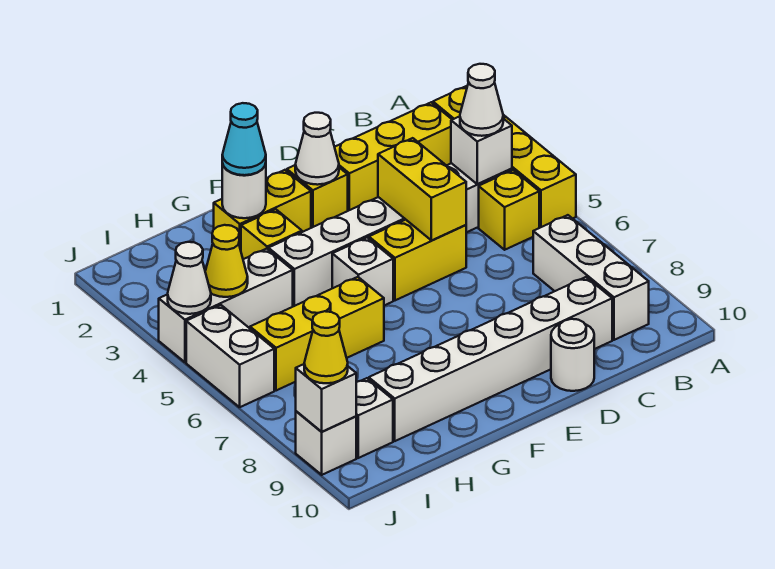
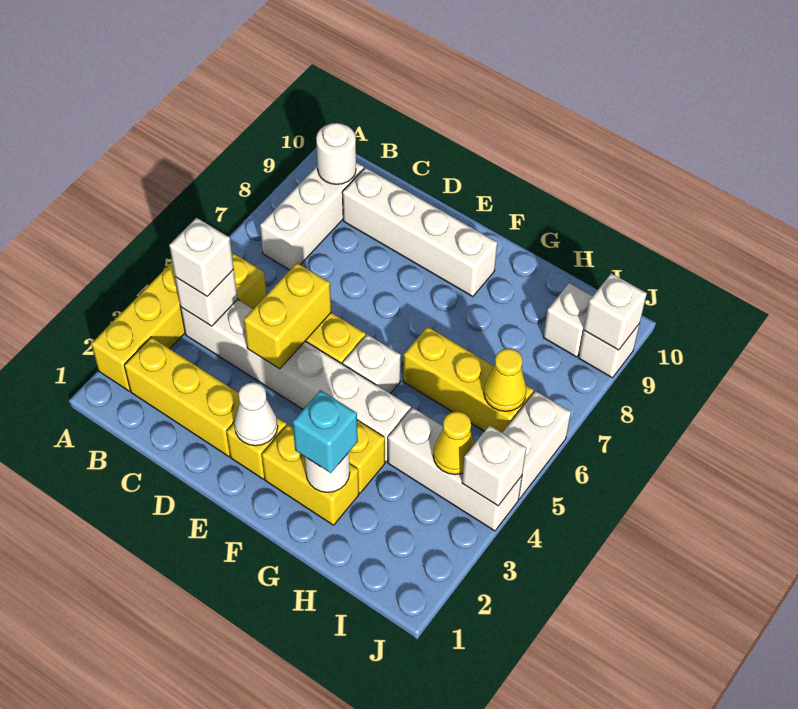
white cone B4 level 3 -> white brick B4 level 3
white brick C9:H9 level 1 -> white brick C9:F9 level 1
white round brick D10 level 1 -> white round brick B9 level 2
cyan cone G2 level 3 -> cyan brick G2 level 3
white cone J4 level 2 -> white brick J4 level 2
yellow cone J9 level 3 -> yellow cone I6 level 2

